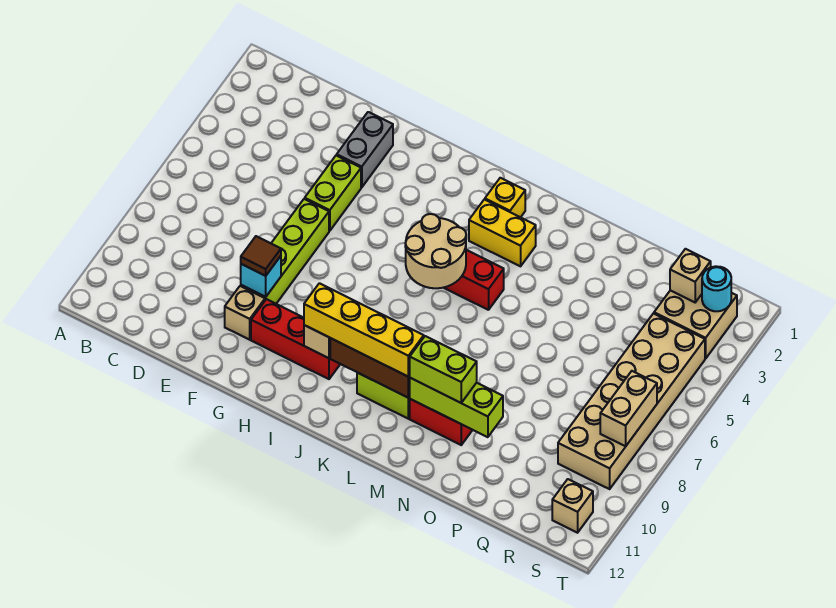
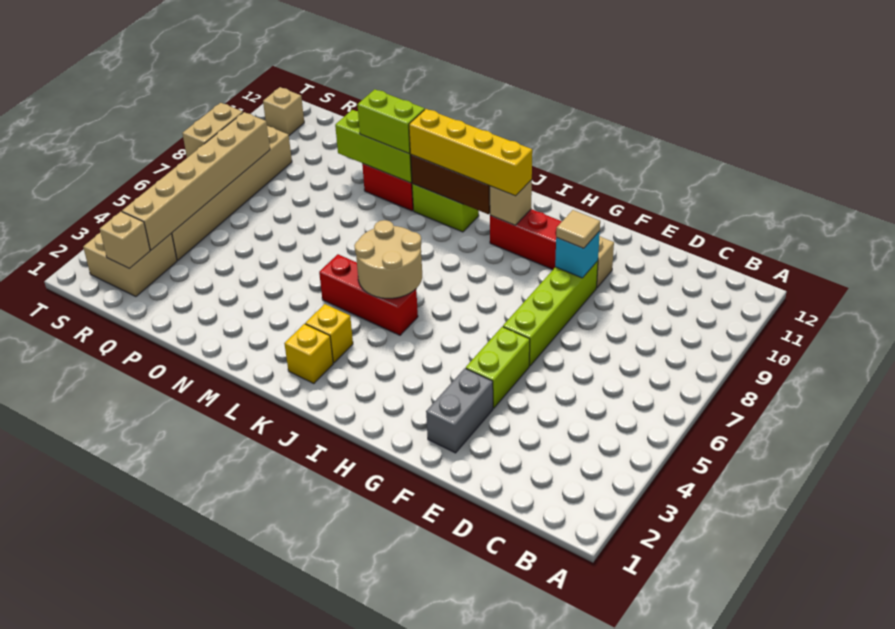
brown tile F9 level 3 -> tan tile F9 level 3
yellow brick K3:L3 level 1 -> yellow brick K3 level 1
none -> tan brick R3:R8 level 2
cyan round brick S2 level 2 -> none

